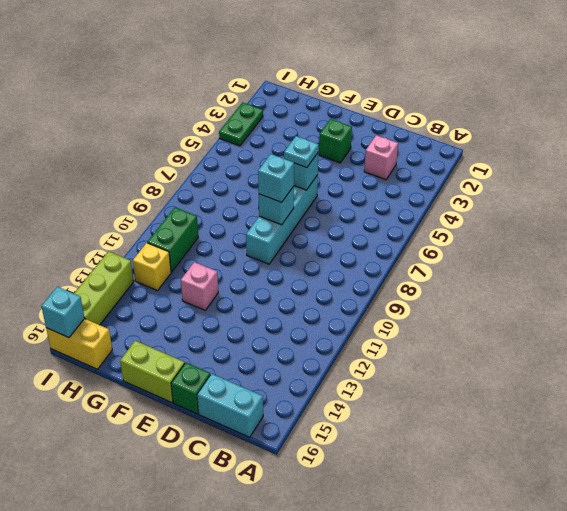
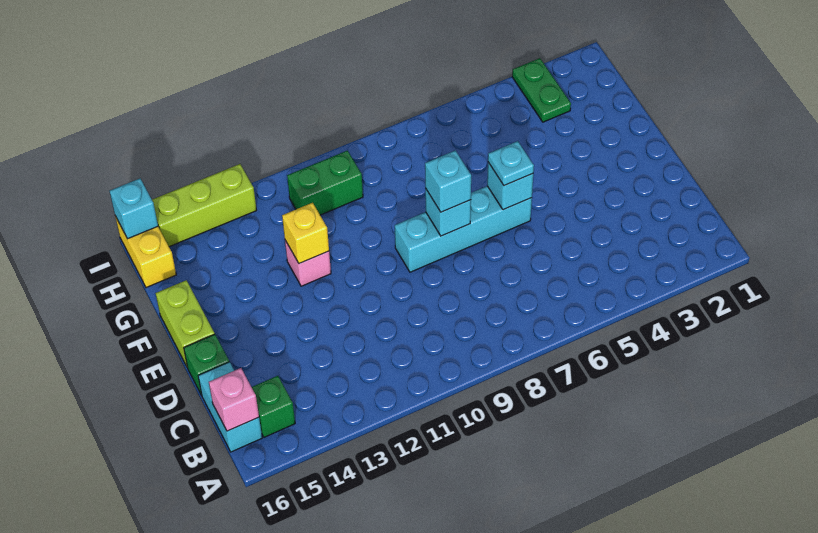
pink brick C3 level 1 -> pink brick B16 level 2
green brick E3 level 1 -> green brick B15 level 1
yellow brick H12 level 1 -> yellow brick F12 level 2
green plate I3:I4 level 1 -> green plate H3:I3 level 1

